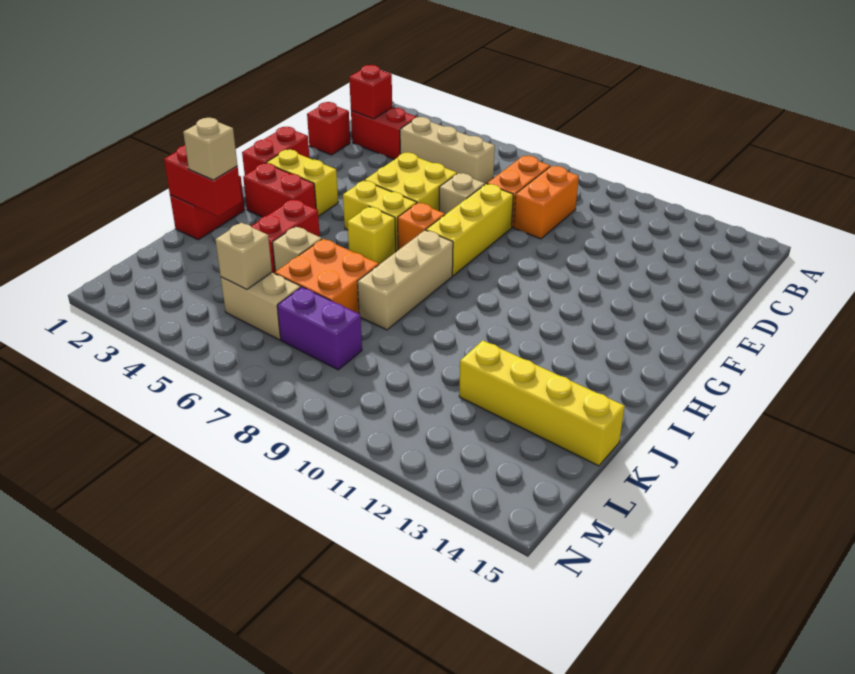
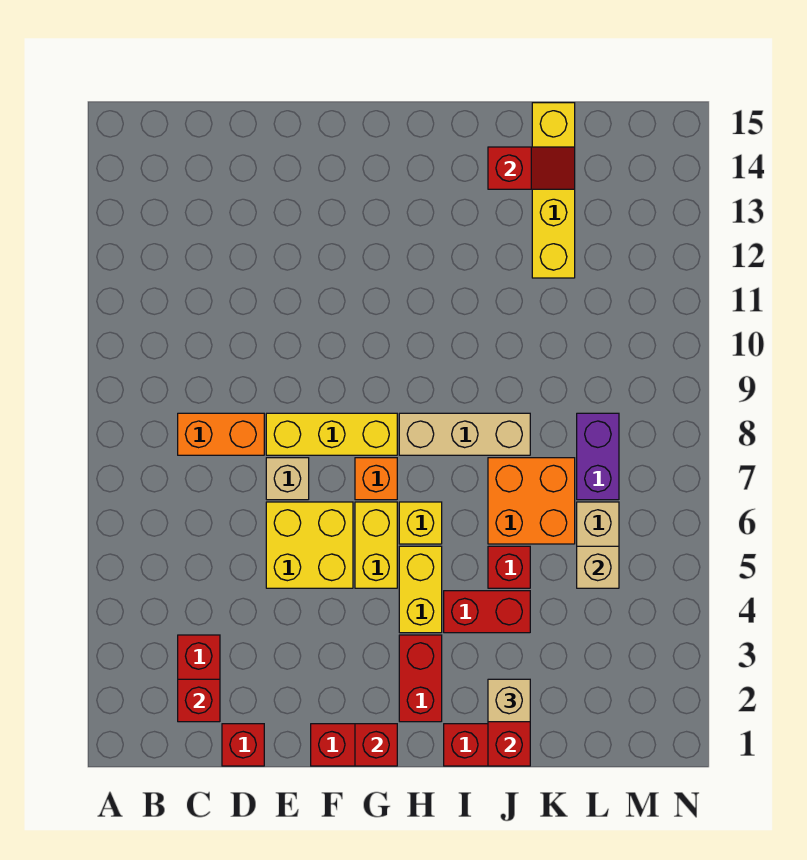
tan brick C4:C6 level 1 -> none
orange brick C9:D9 level 1 -> none
none -> red brick G1 level 2
yellow brick G2:G3 level 1 -> yellow brick H4:H5 level 1
tan brick J5 level 1 -> red brick J5 level 1
none -> red slope J14:K14 level 2 top J

